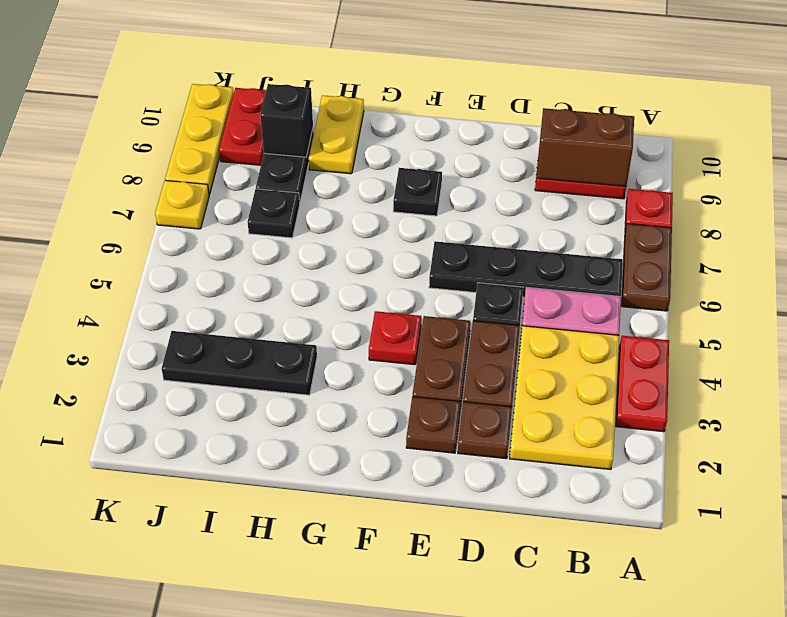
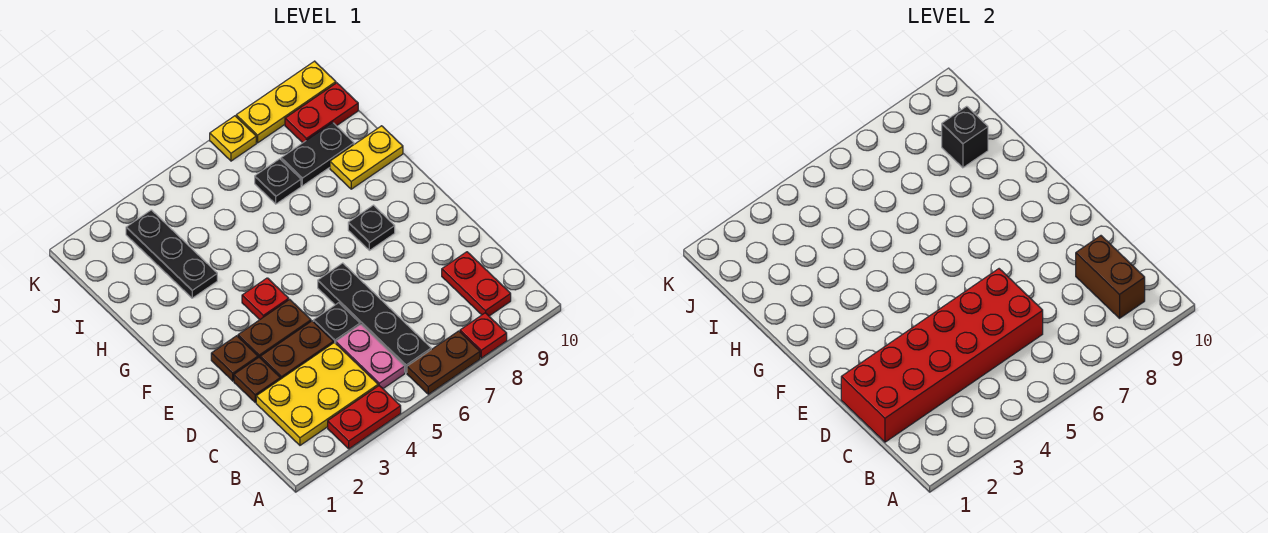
none -> red brick C1:D6 level 2

